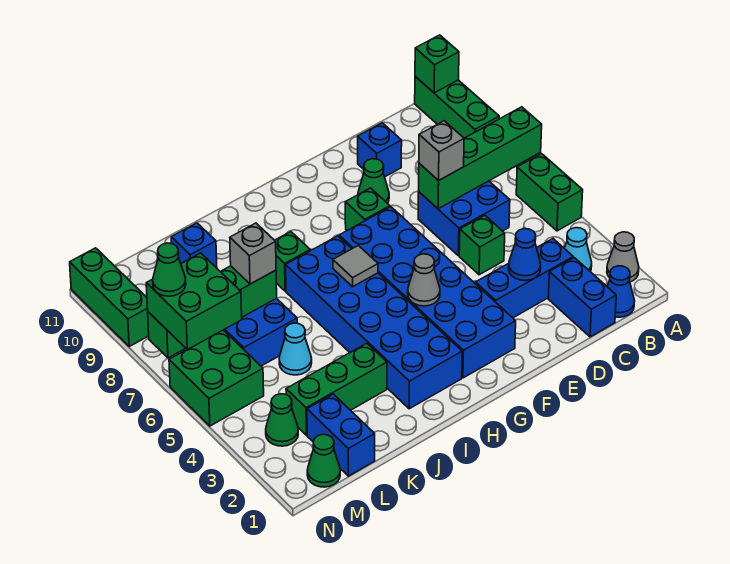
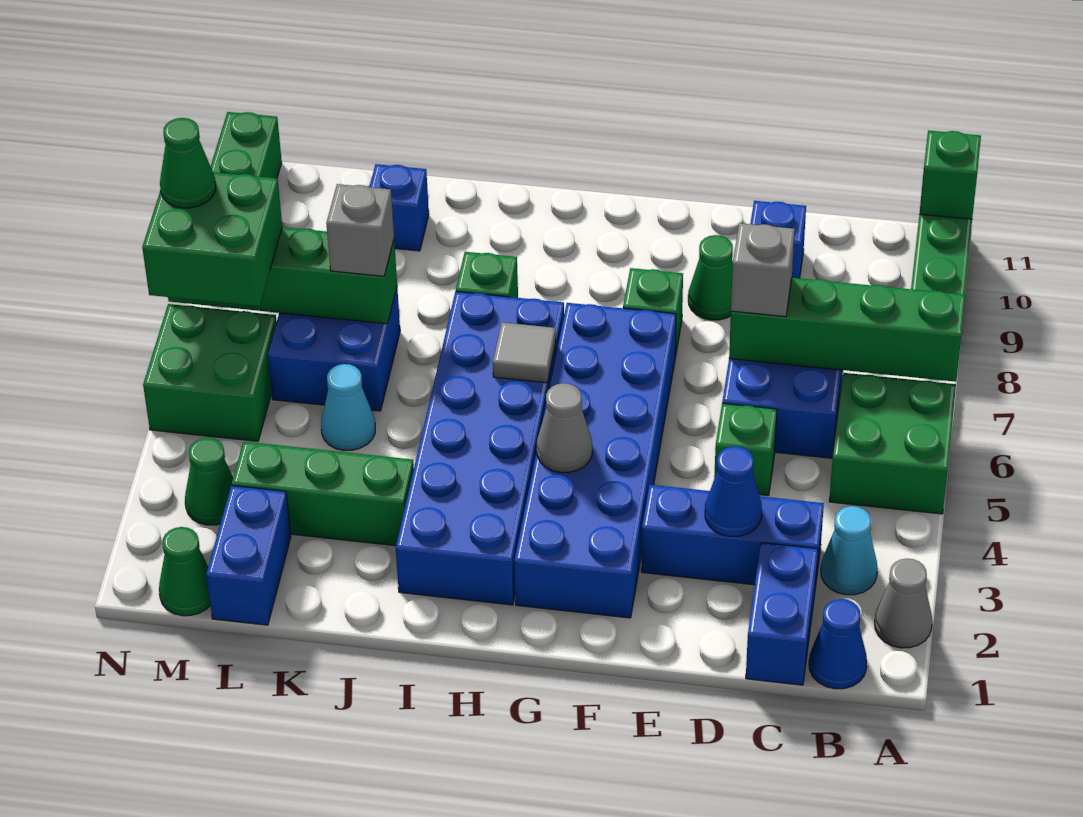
green brick A5:A6 level 1 -> green brick A5:B6 level 1

